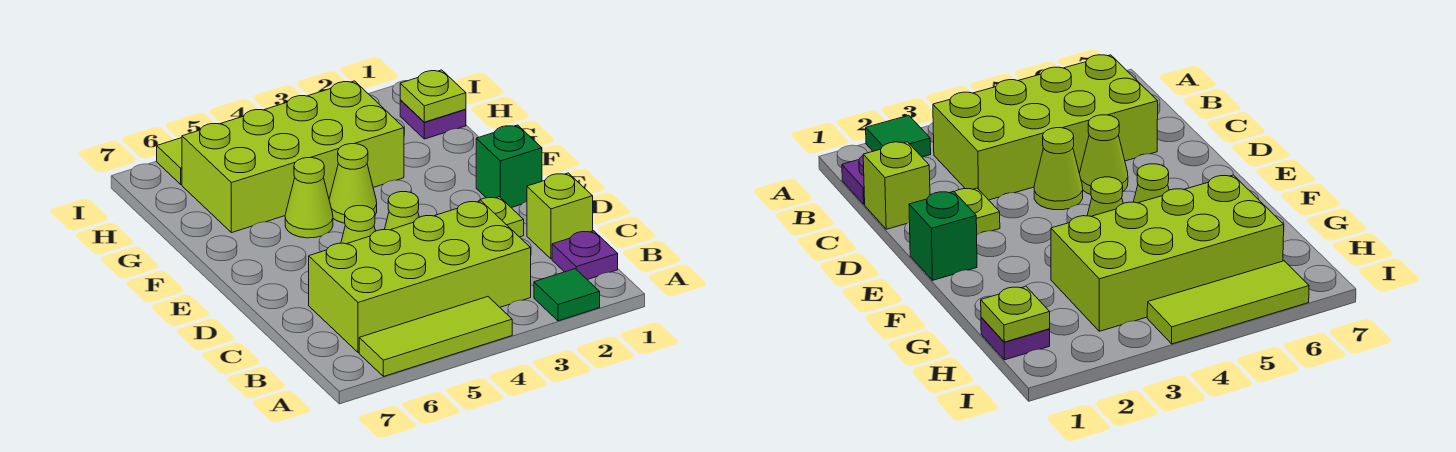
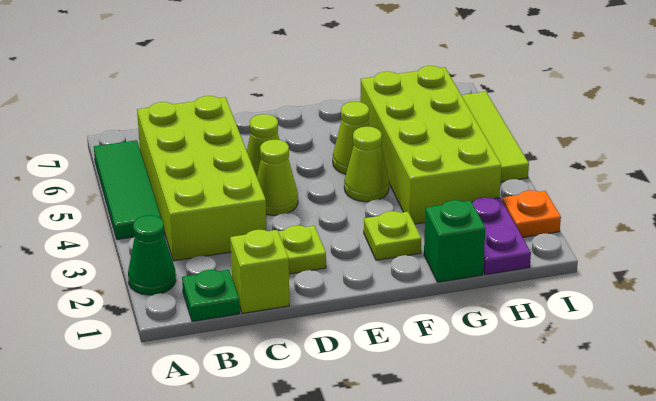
green tile A2 level 1 -> green cone A2 level 1
lime tile A4:A6 level 1 -> green tile A4:A6 level 1
purple plate B1 level 1 -> green plate B1 level 1
green brick E1 level 1 -> green brick G1 level 1
purple plate H1 level 1 -> purple plate H1:H2 level 1
lime plate H1 level 2 -> lime plate F2 level 1
none -> orange plate I2 level 1

